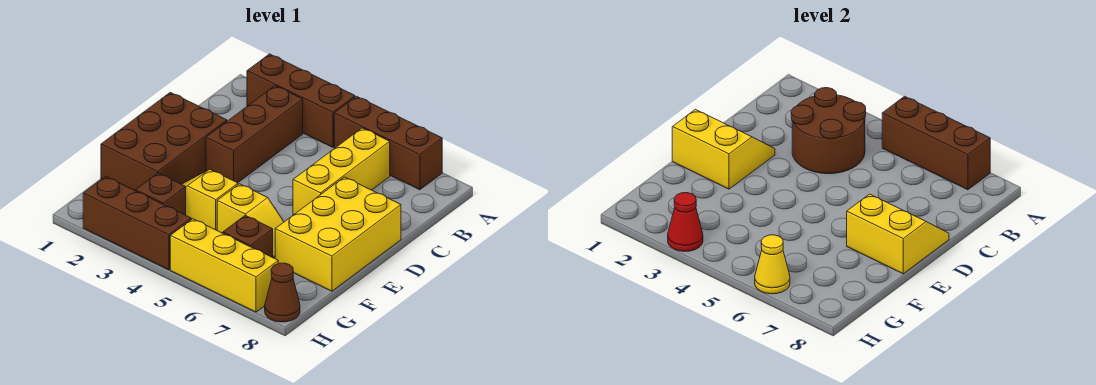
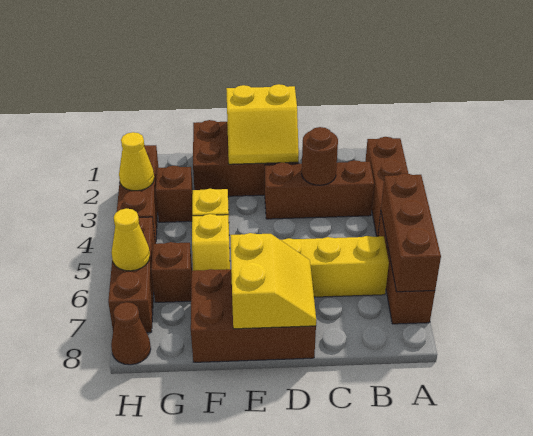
brown round brick B3:C4 level 2 -> brown round brick C3 level 2
yellow slope D1:E2 level 2 top E -> yellow slope D1:E2 level 2 top 1
yellow brick D7:F8 level 1 -> brown brick D7:F8 level 1
red cone H3 level 2 -> yellow cone H3 level 2
yellow brick H5:H7 level 1 -> brown brick H5:H7 level 1

